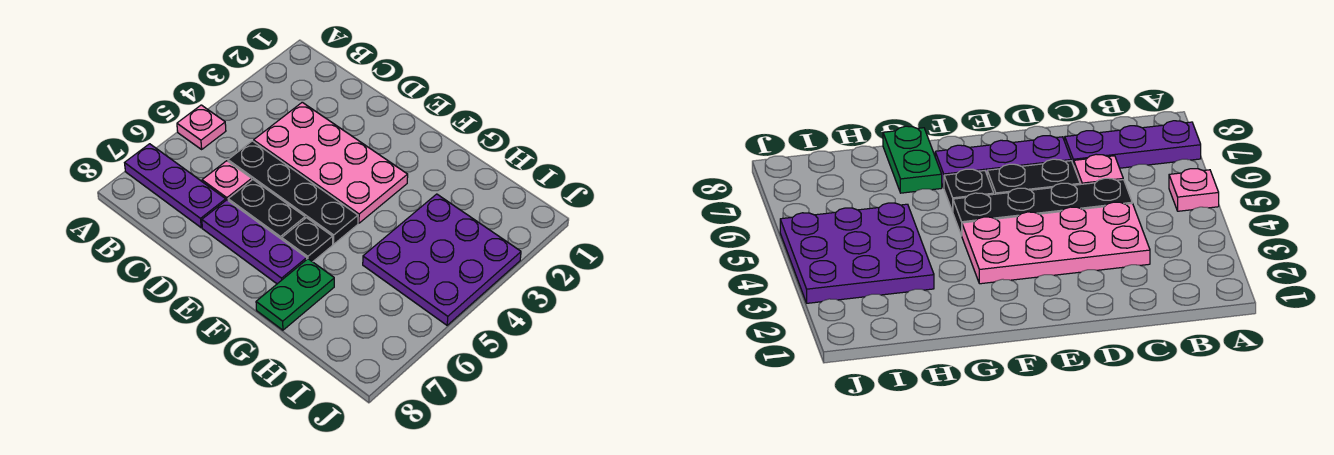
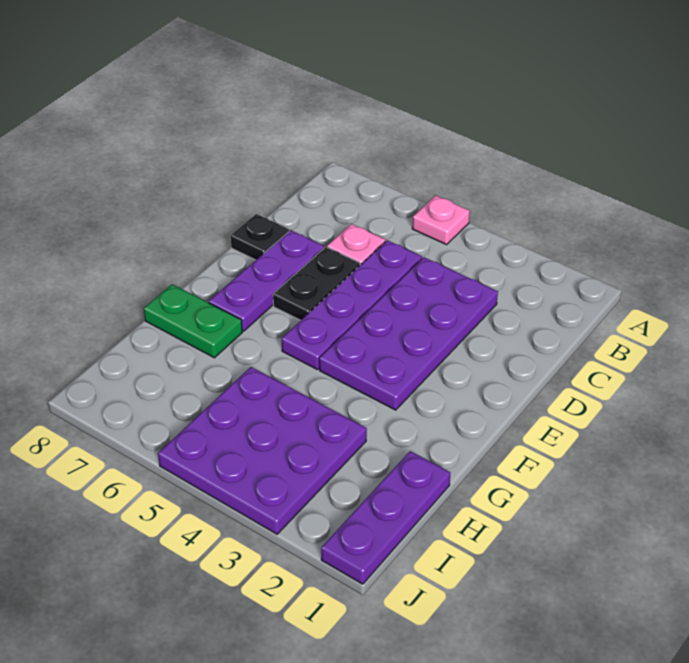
purple plate A7:C7 level 1 -> purple plate H1:J1 level 1
pink plate C3:F4 level 1 -> purple plate C3:F4 level 1
black plate C5:F5 level 1 -> purple plate C5:F5 level 1
black plate F6 level 1 -> black plate D8 level 1

